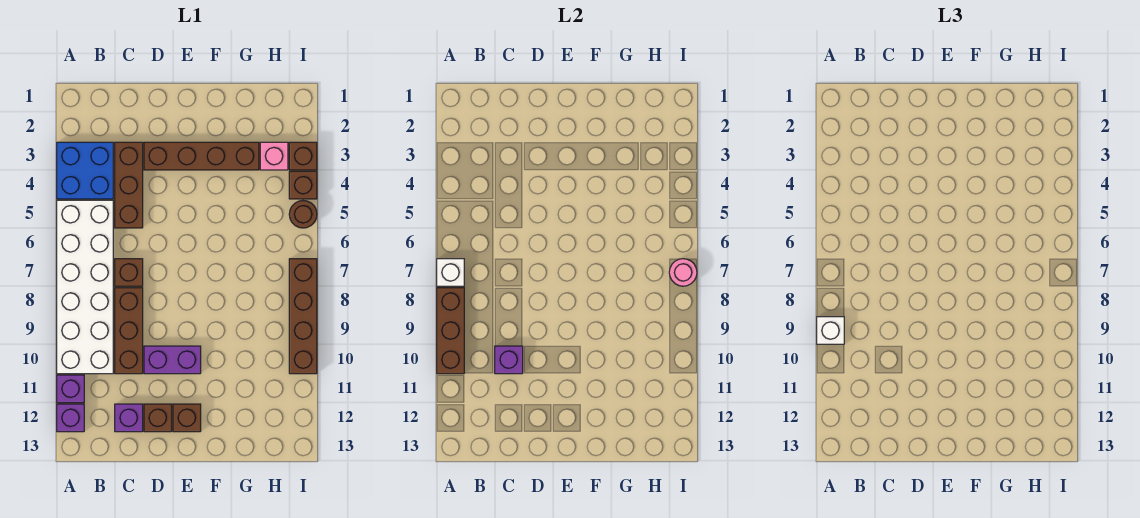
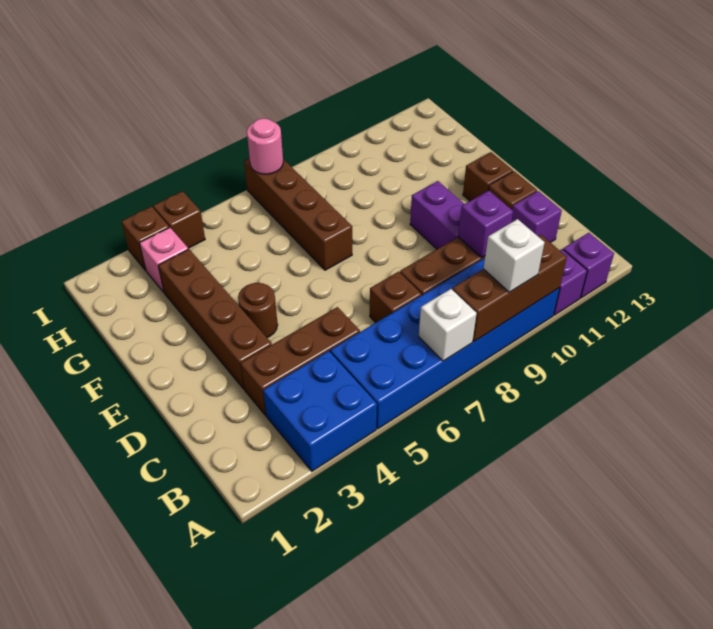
white brick A5:B10 level 1 -> blue brick A5:B10 level 1
brown round brick I5 level 1 -> brown round brick E4 level 1
brown brick I7:I10 level 1 -> brown brick F7:I7 level 1

